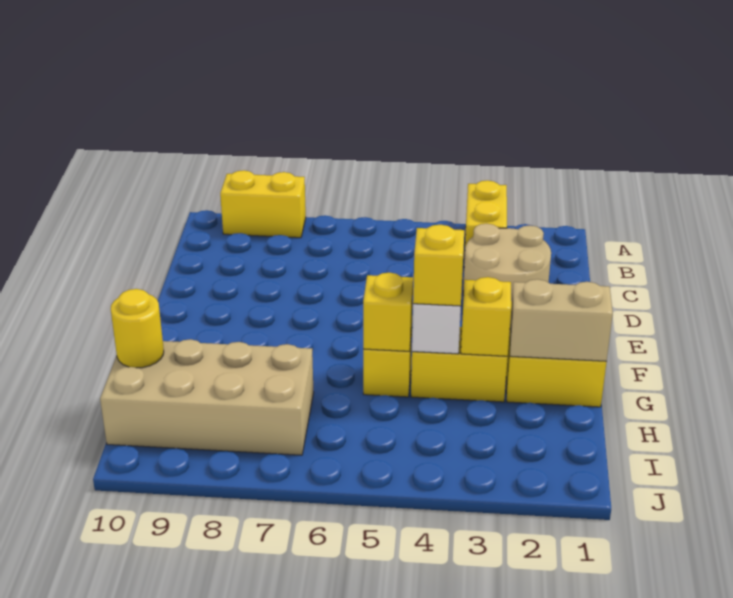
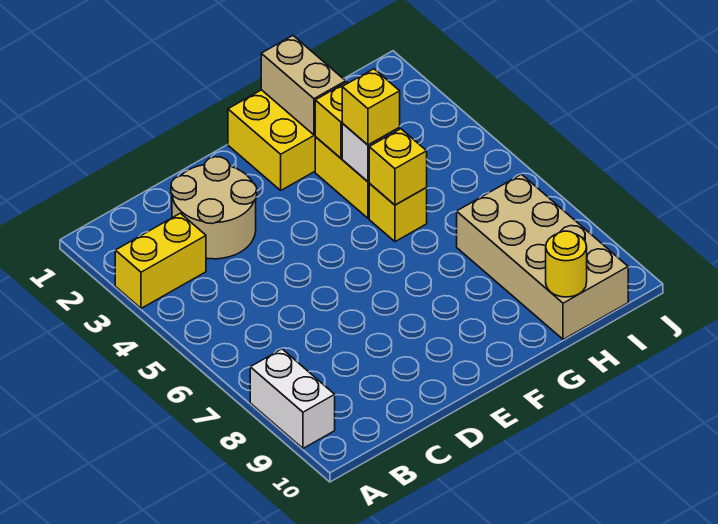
yellow brick A8:A9 level 1 -> white brick A8:A9 level 1

